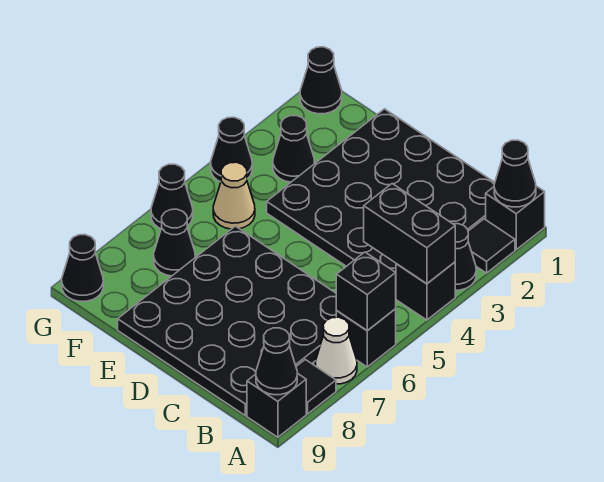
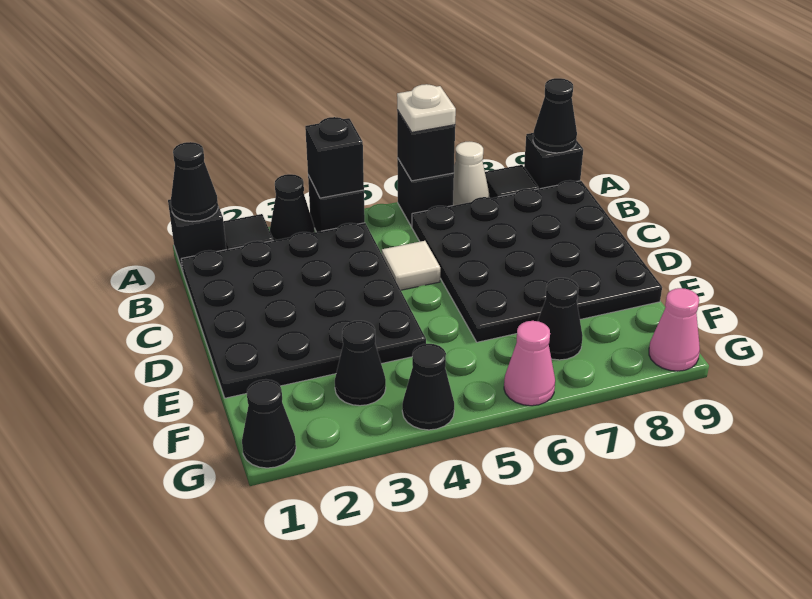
black brick A4:B4 level 2 -> black brick A4 level 2
none -> white plate A6 level 3
none -> white tile C5 level 1
tan cone F5 level 1 -> none
black cone G6 level 1 -> pink cone G6 level 1
black cone G9 level 1 -> pink cone G9 level 1

